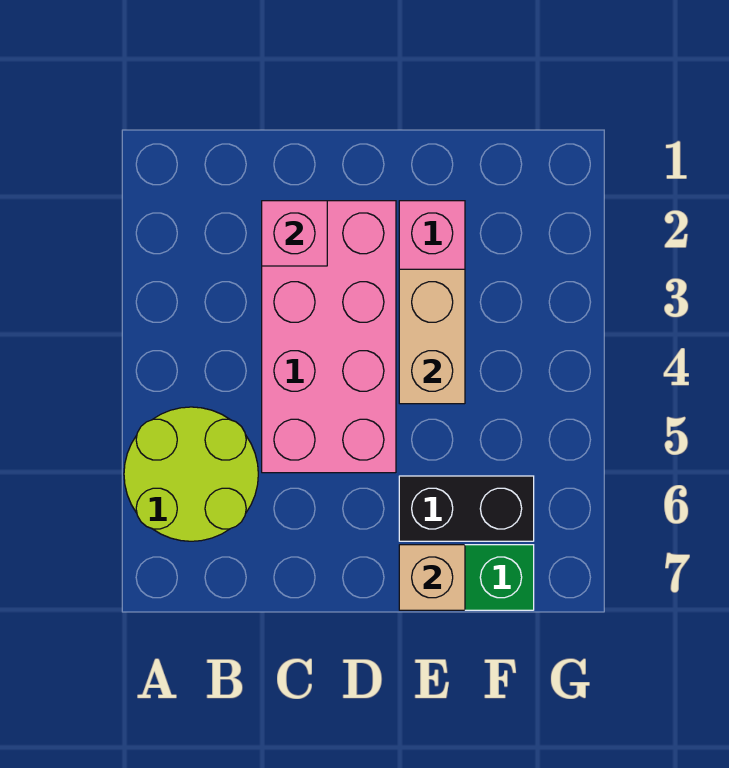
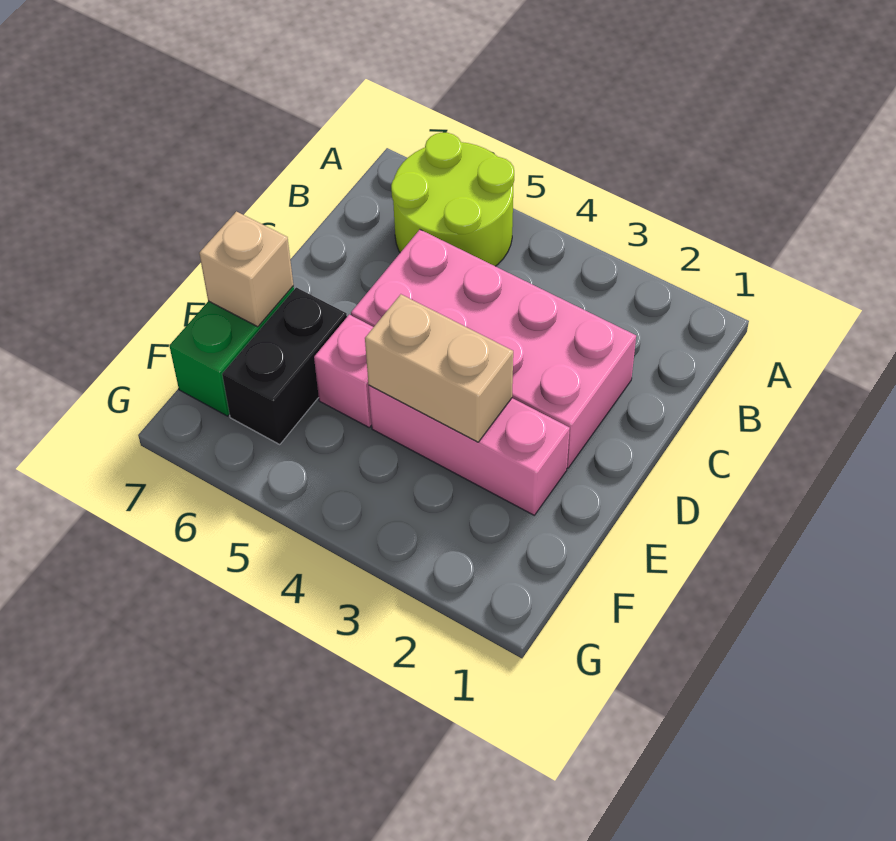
pink brick C2 level 2 -> pink brick E5 level 1

